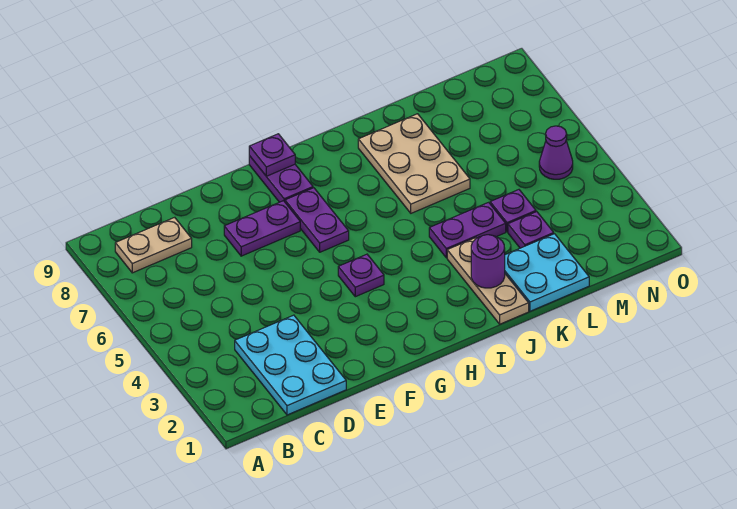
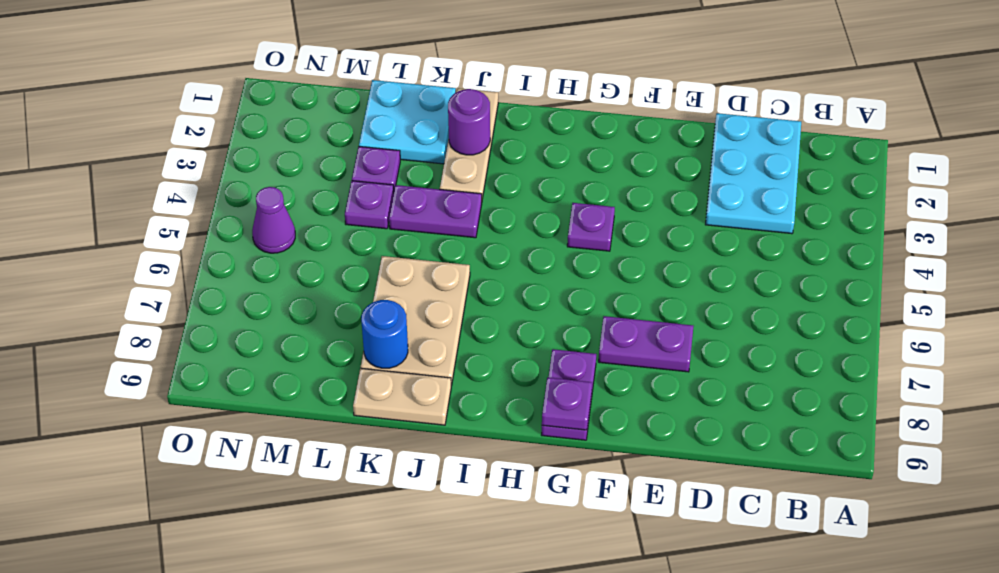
tan plate B8:C8 level 1 -> tan plate J9:K9 level 1
purple plate G6:G7 level 1 -> none
none -> blue round brick K8 level 2

